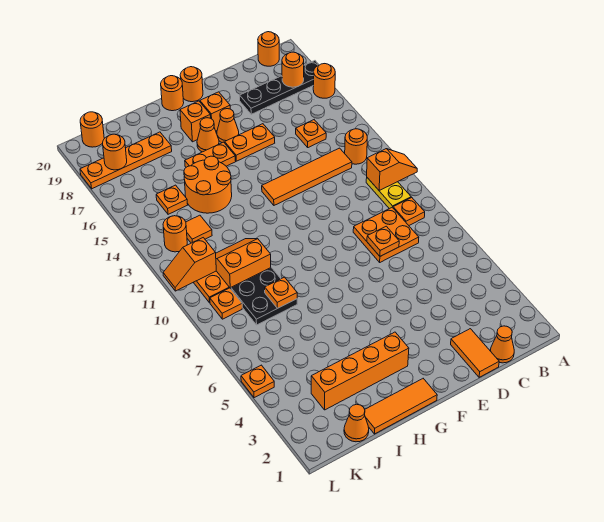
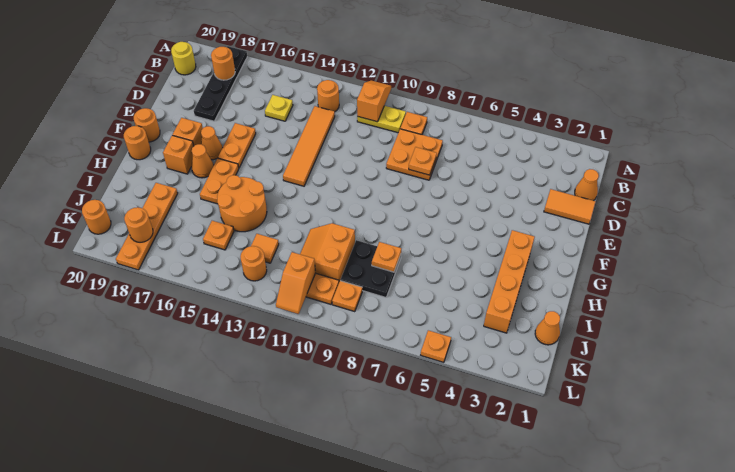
orange round brick A17 level 1 -> none
orange round brick B20 level 1 -> yellow round brick B20 level 1
orange plate C15 level 1 -> yellow plate C15 level 1
orange tile G1:I1 level 1 -> none

